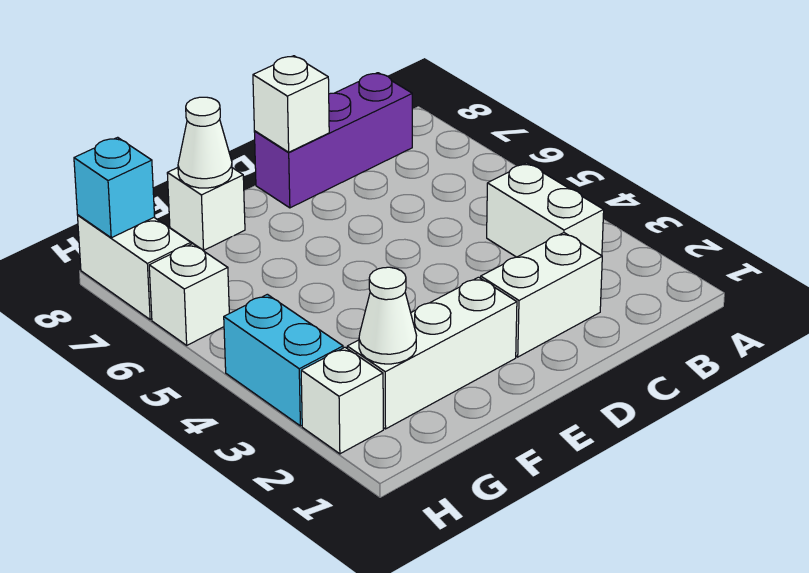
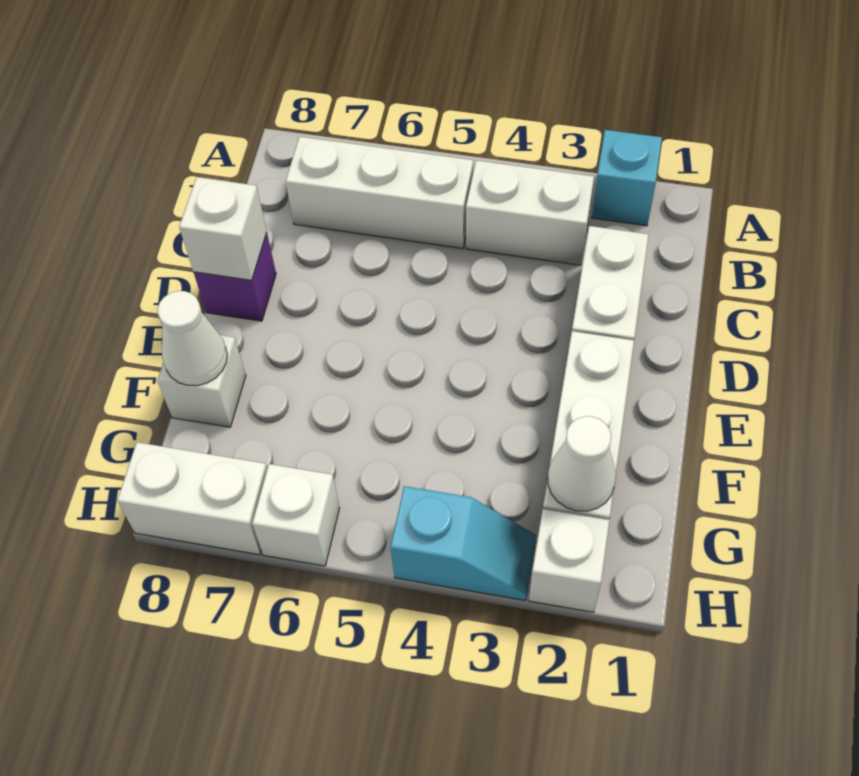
none -> white brick B5:B7 level 1
purple brick B8:D8 level 1 -> purple brick D8 level 1
cyan brick H3:H4 level 1 -> cyan slope H3:H4 level 1 top 4
cyan brick H8 level 2 -> cyan brick A2 level 1

